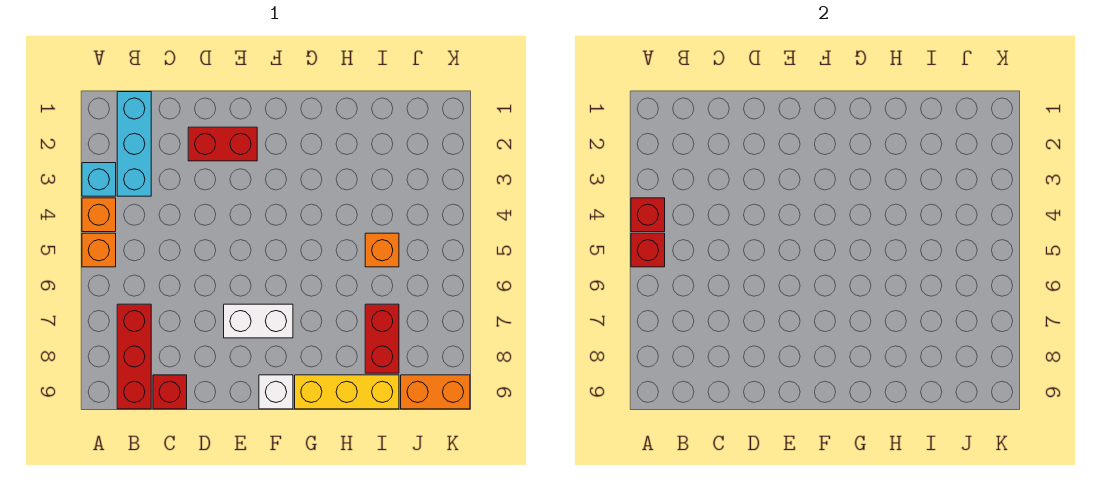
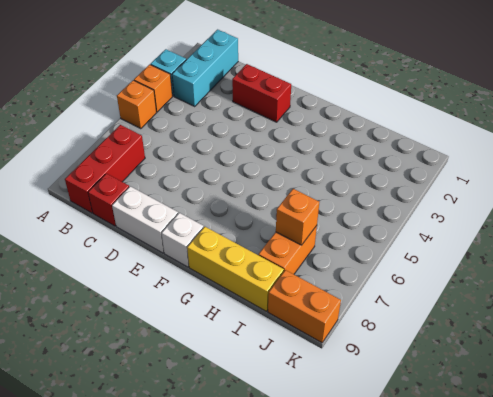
red brick A4 level 2 -> none
red brick A5 level 2 -> none
white brick E7:F7 level 1 -> white brick D9:E9 level 1
orange brick I5 level 1 -> orange brick I7 level 2
red brick I7:I8 level 1 -> orange brick I7:I8 level 1

